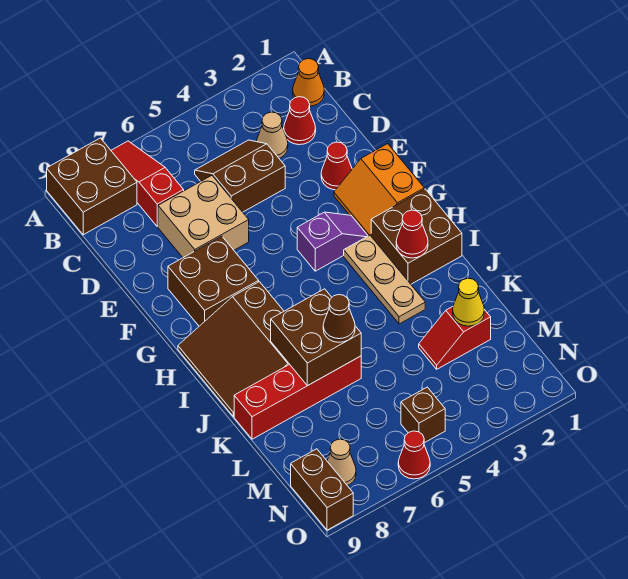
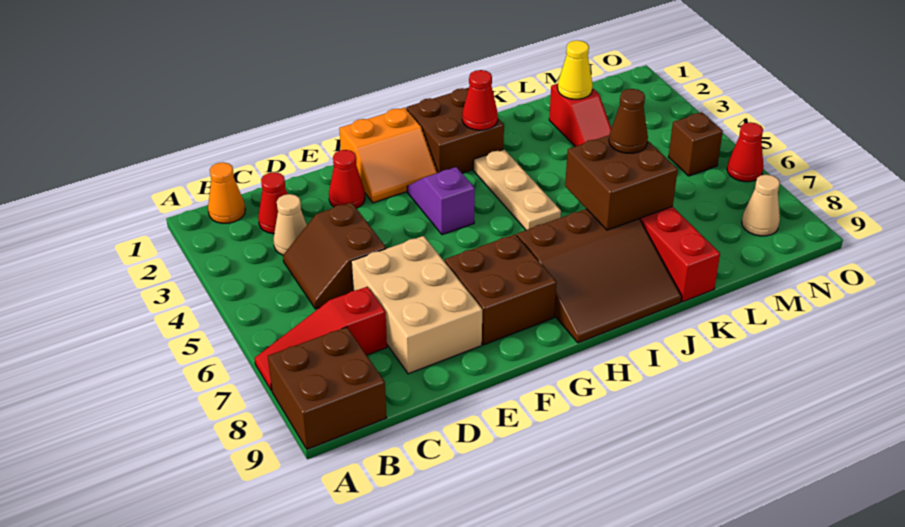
tan brick D6:E7 level 1 -> tan brick D6:E8 level 1
tan plate H3:J3 level 1 -> tan plate I3:I5 level 1
brown brick N9:O9 level 1 -> none

